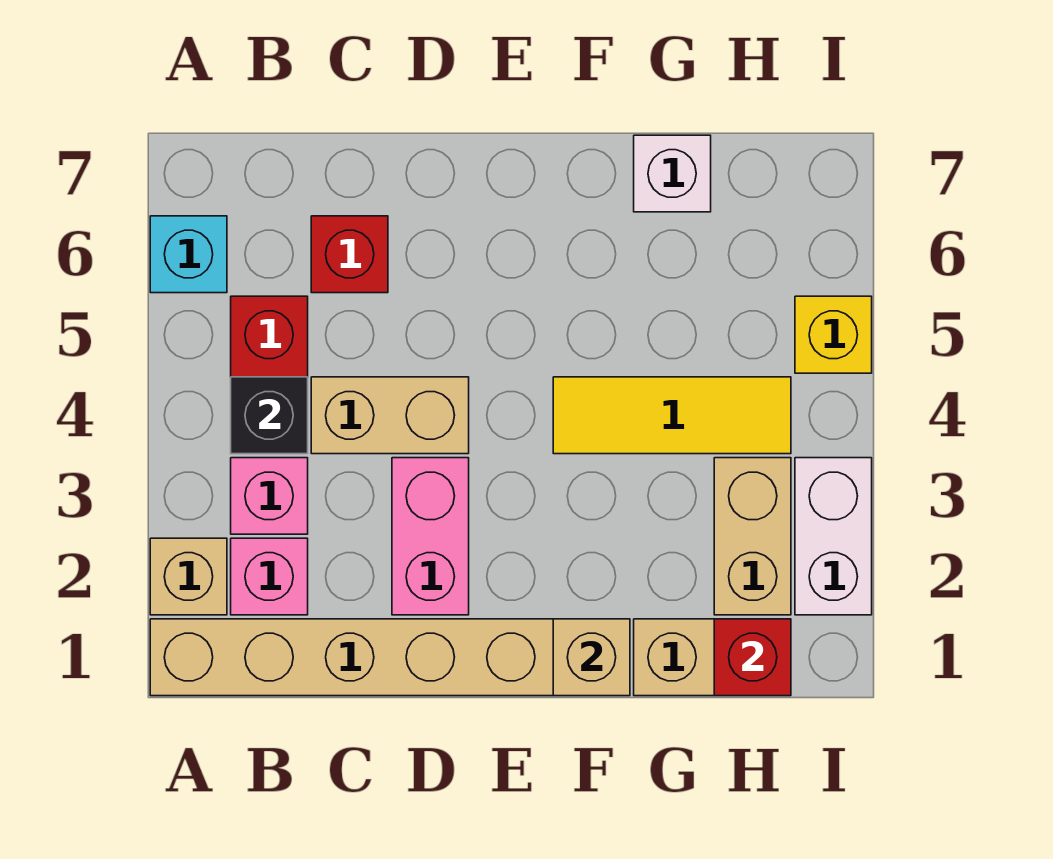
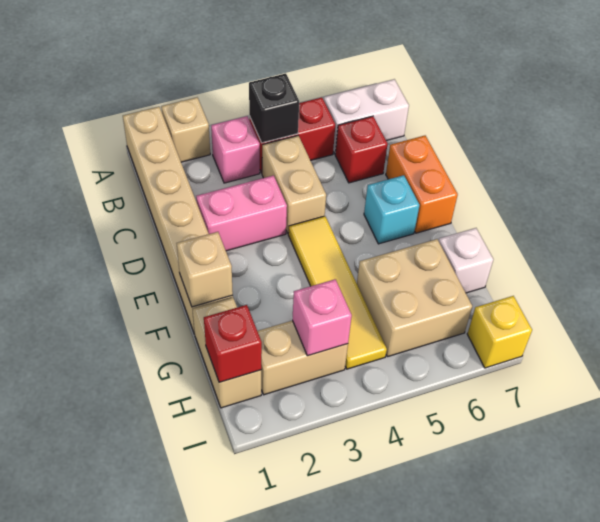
cyan brick A6 level 1 -> cyan brick E6 level 1
pink brick B2 level 1 -> pink brick H3 level 2
none -> orange brick D7:E7 level 1
yellow tile F4:H4 level 1 -> yellow tile E4:H4 level 1
none -> tan brick G5:H6 level 1
white brick I2:I3 level 1 -> white brick B6:B7 level 1
yellow brick I5 level 1 -> yellow brick I7 level 1

